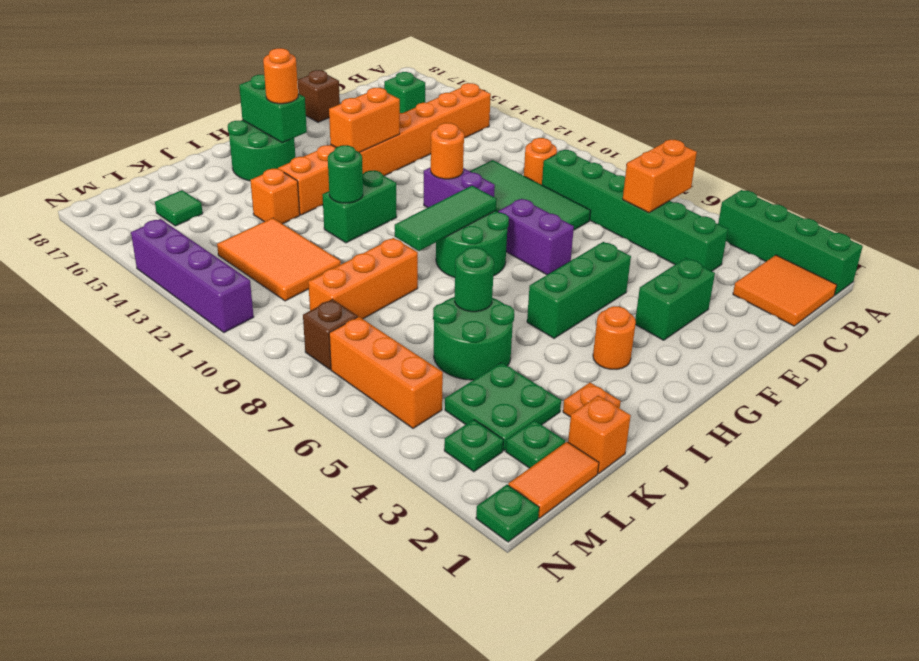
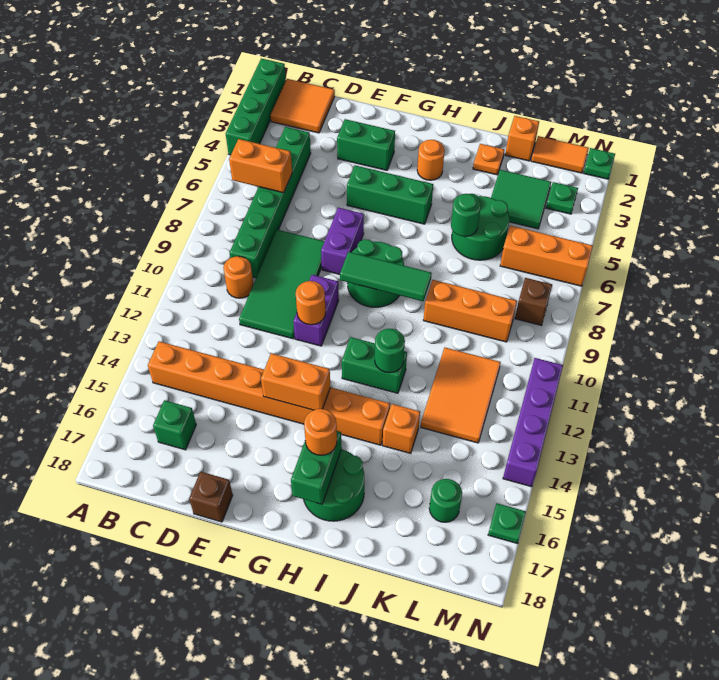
green plate K3:L4 level 1 -> green tile K3:L4 level 1
green plate L2 level 1 -> green plate N16 level 1
green tile L16 level 1 -> green round brick L16 level 1
orange brick M5:M7 level 1 -> orange brick L6:N6 level 1

